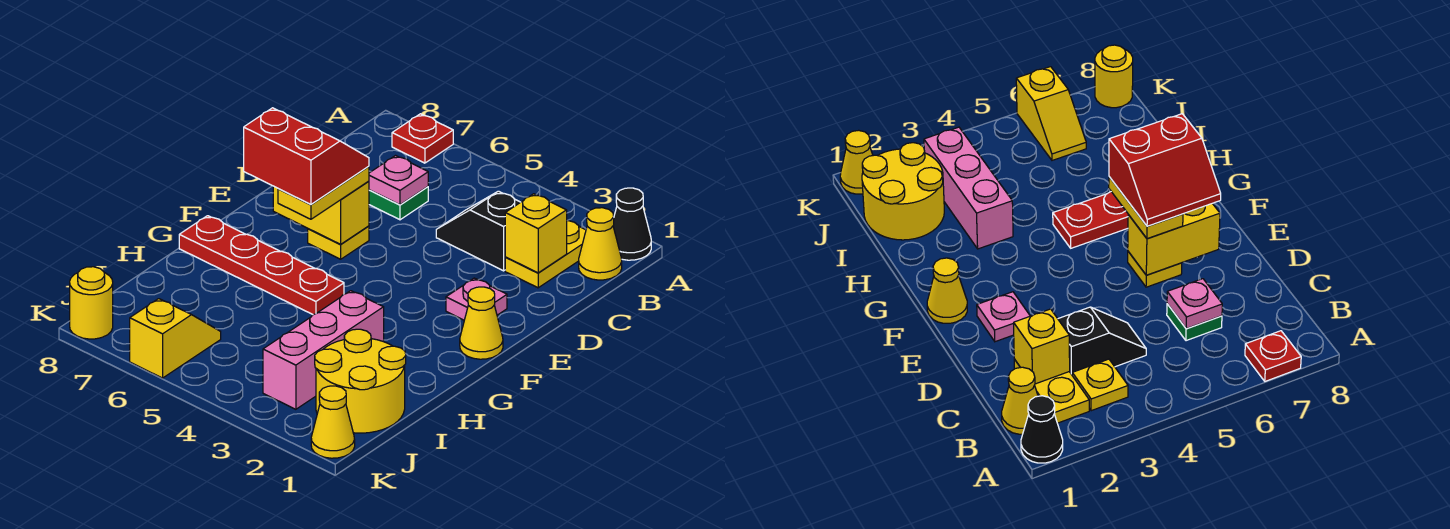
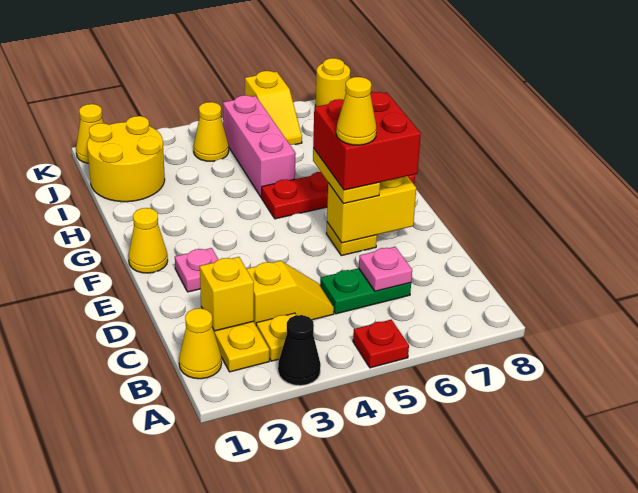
black cone A1 level 1 -> black cone A3 level 1
red plate A7 level 1 -> red plate A5 level 1
black slope C3:C4 level 1 top 3 -> yellow slope C3:C4 level 1 top 3
green plate C6 level 1 -> green plate C5:C6 level 1
red slope E6:F7 level 4 top F -> red brick E6:F7 level 4
none -> yellow cone E6 level 5
pink brick H3:J3 level 1 -> pink brick H5:J5 level 1
none -> yellow cone J4 level 1

